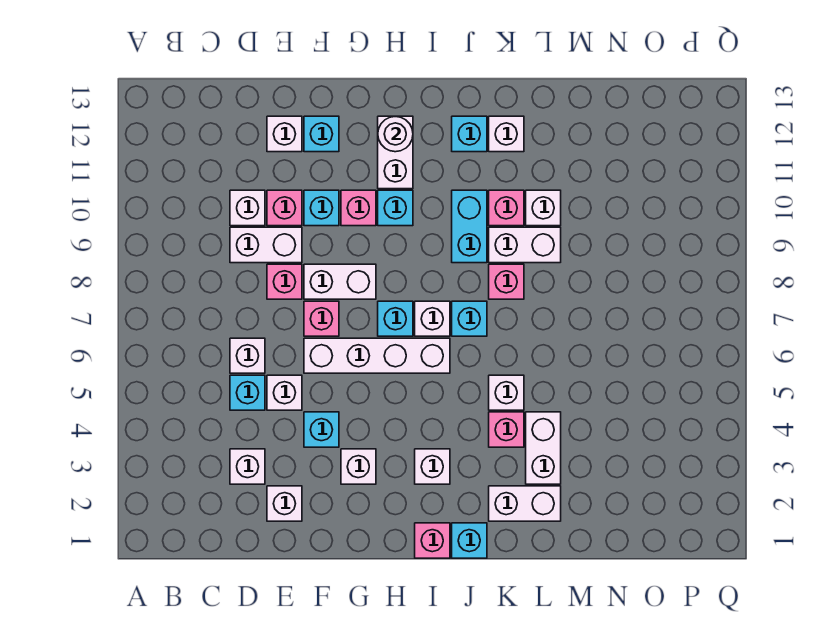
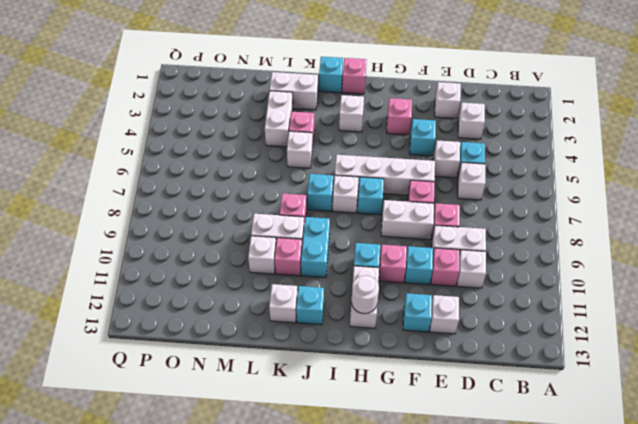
white brick G3 level 1 -> pink brick G3 level 1

